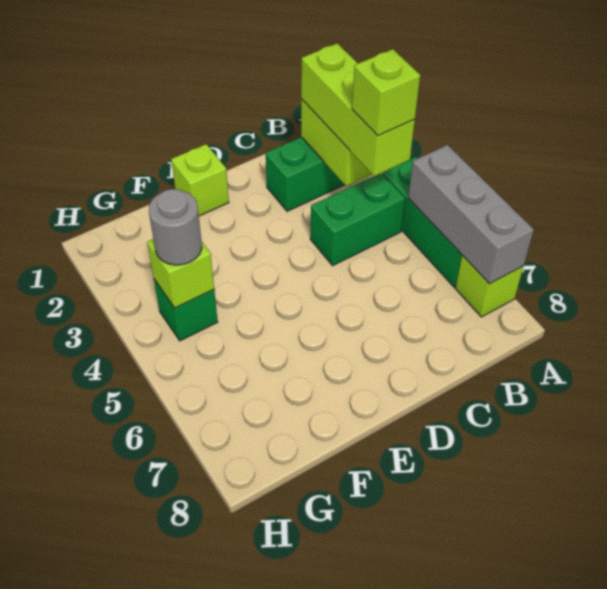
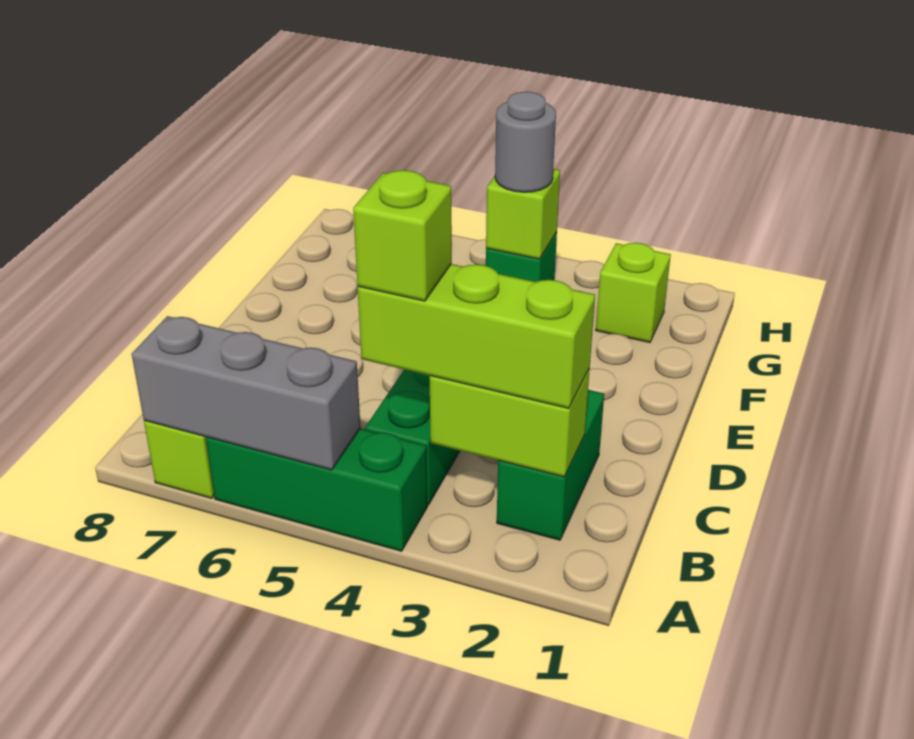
lime brick E1 level 1 -> lime brick G2 level 1

